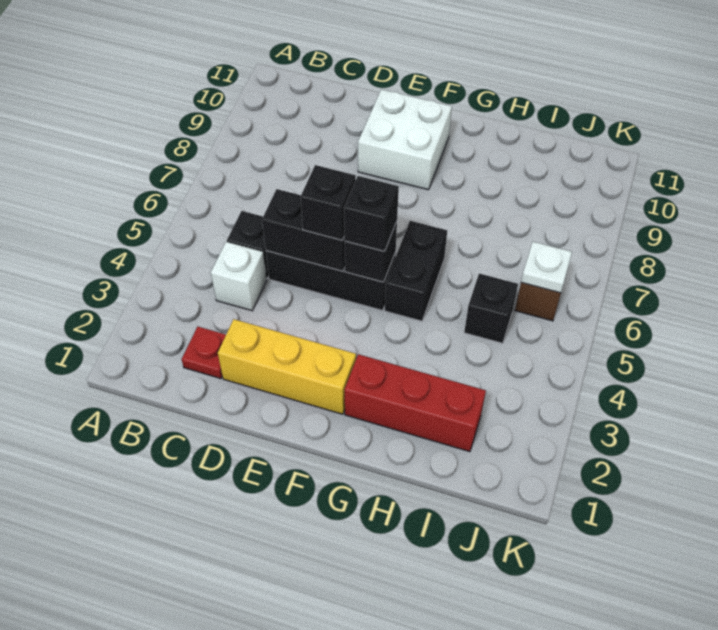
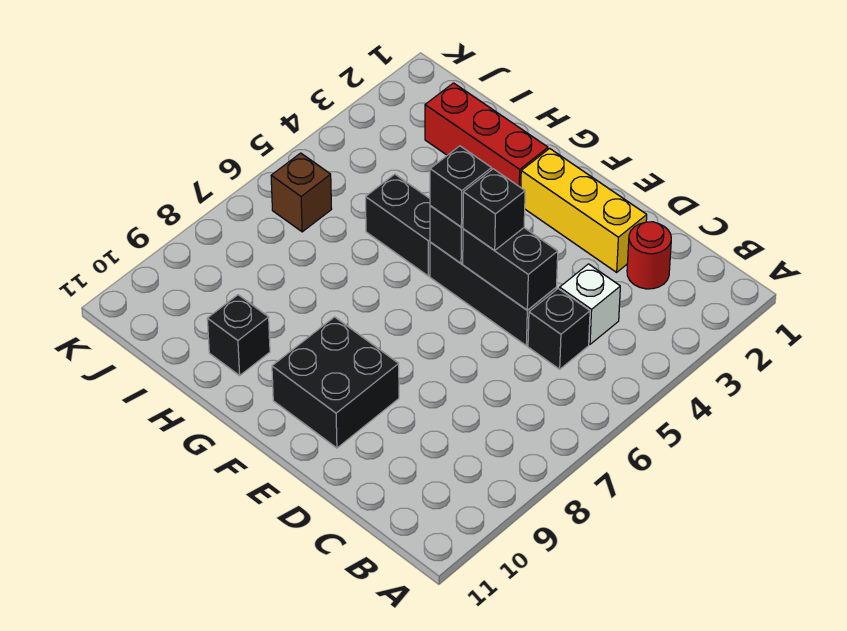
red plate C2 level 1 -> red round brick C2 level 1
white brick E9:F10 level 1 -> black brick E9:F10 level 1
black brick G5:G6 level 1 -> black brick G5:H5 level 1
black brick I5 level 1 -> black brick H10 level 1
white plate J6 level 2 -> none

